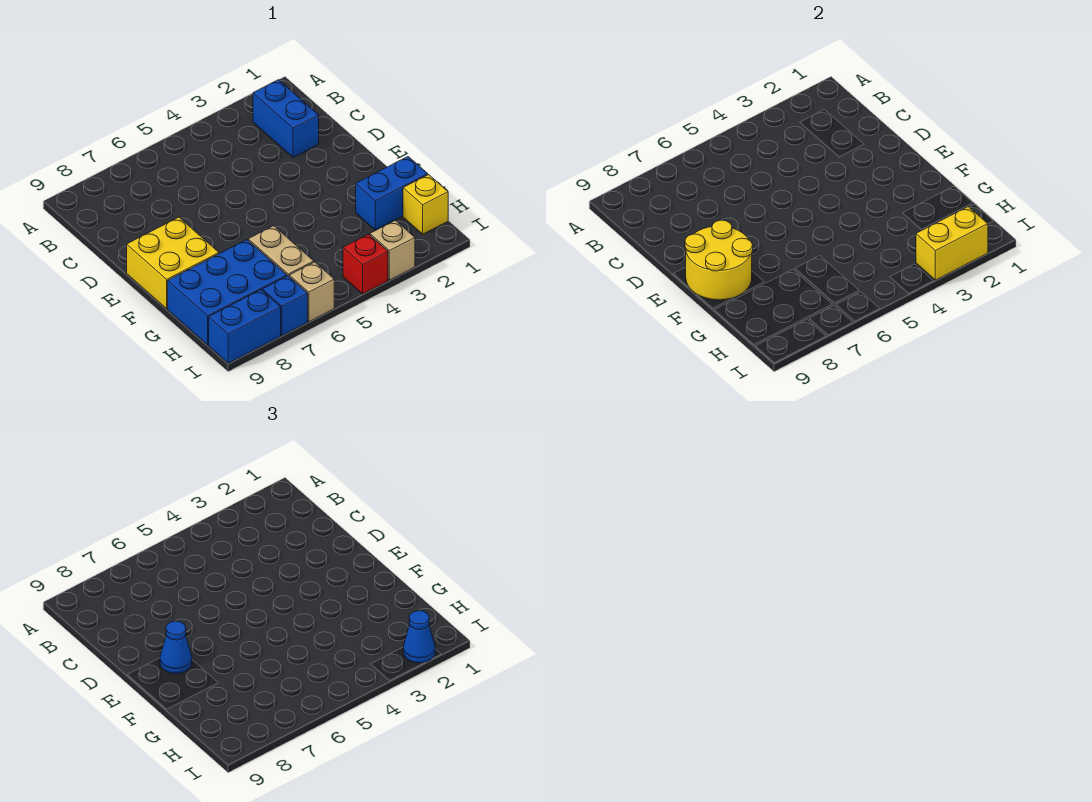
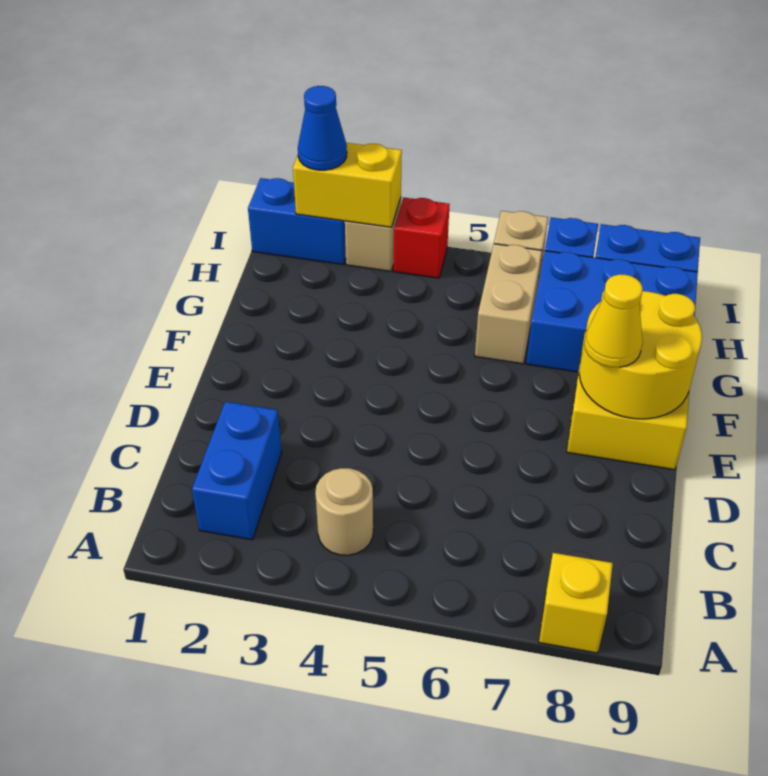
none -> tan round brick B4 level 1
blue cone E8 level 3 -> yellow cone E8 level 3
blue brick G1:G2 level 1 -> blue brick I1:I2 level 1
yellow brick H1 level 1 -> yellow brick A8 level 1

